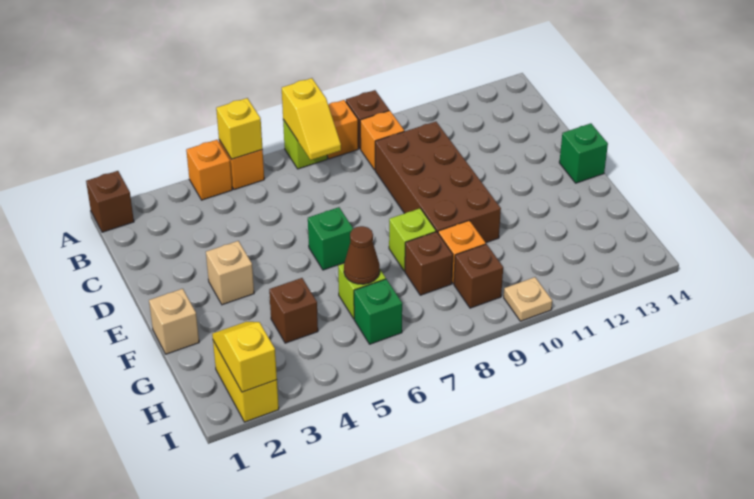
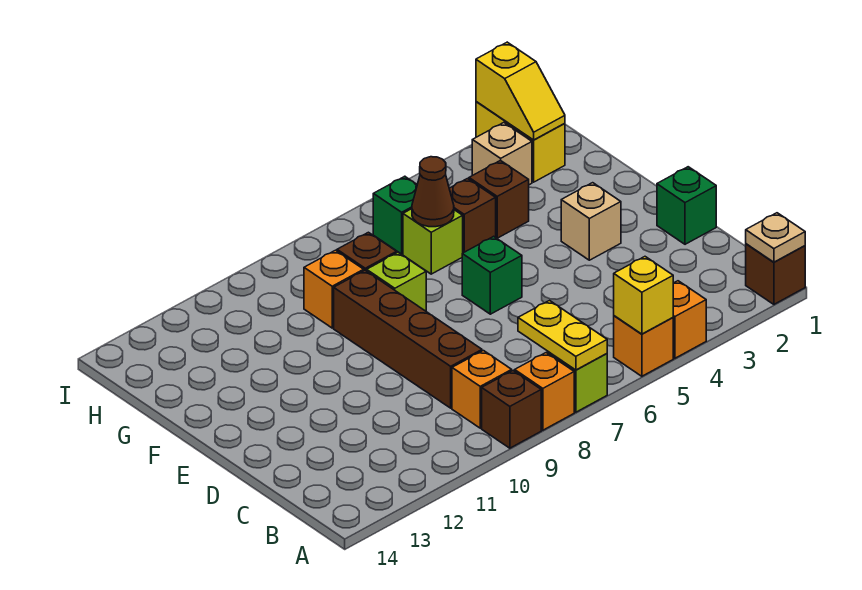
yellow slope A7:B7 level 2 top A -> yellow plate A7:B7 level 2
brown brick C9:F10 level 1 -> brown brick C9:F9 level 1
green brick E14 level 1 -> green brick D1 level 1
tan brick F1 level 1 -> tan brick H3 level 1
brown brick H9 level 1 -> brown brick G5 level 1
tan plate I10 level 1 -> tan plate A1 level 2

